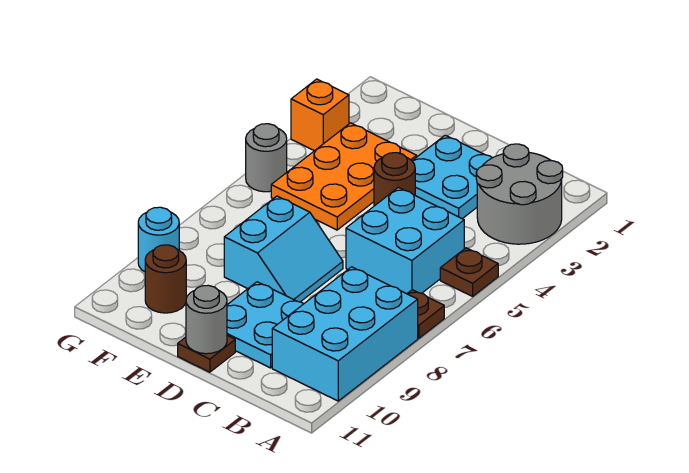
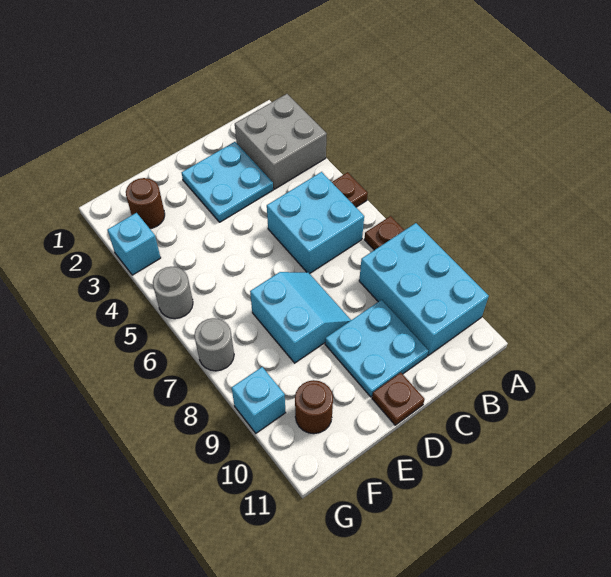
grey round brick A2:B3 level 1 -> grey brick A2:B3 level 1
brown round brick D4 level 1 -> brown round brick F2 level 1
grey round brick D11 level 2 -> grey round brick G7 level 1
orange plate E3:F5 level 1 -> none
orange brick G3 level 1 -> cyan brick G3 level 1
cyan round brick G9 level 1 -> cyan brick G9 level 1

